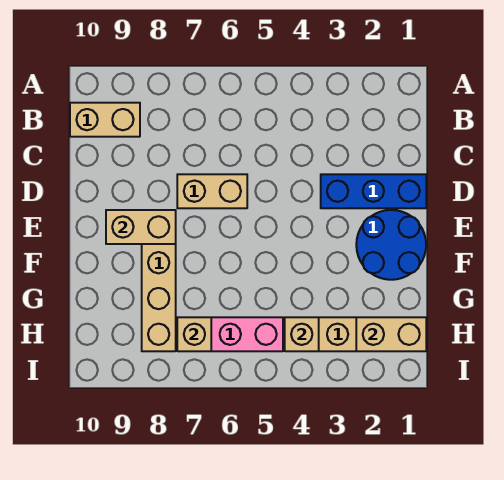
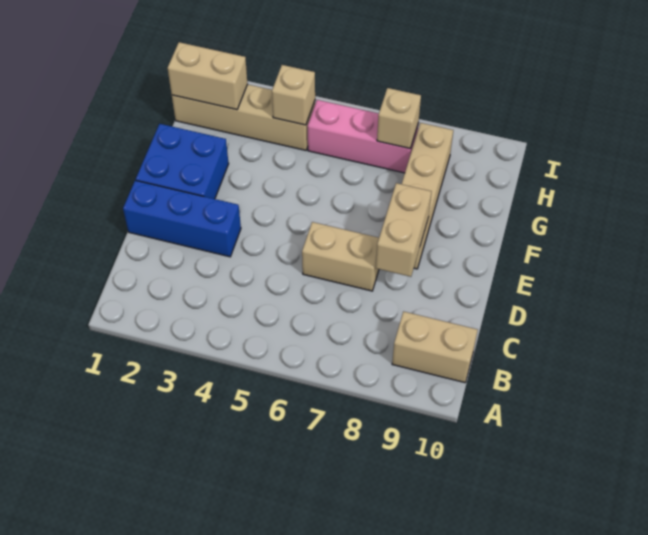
blue round brick E1:F2 level 1 -> blue brick E1:F2 level 1
tan brick E8:E9 level 2 -> tan brick D8:E8 level 2

